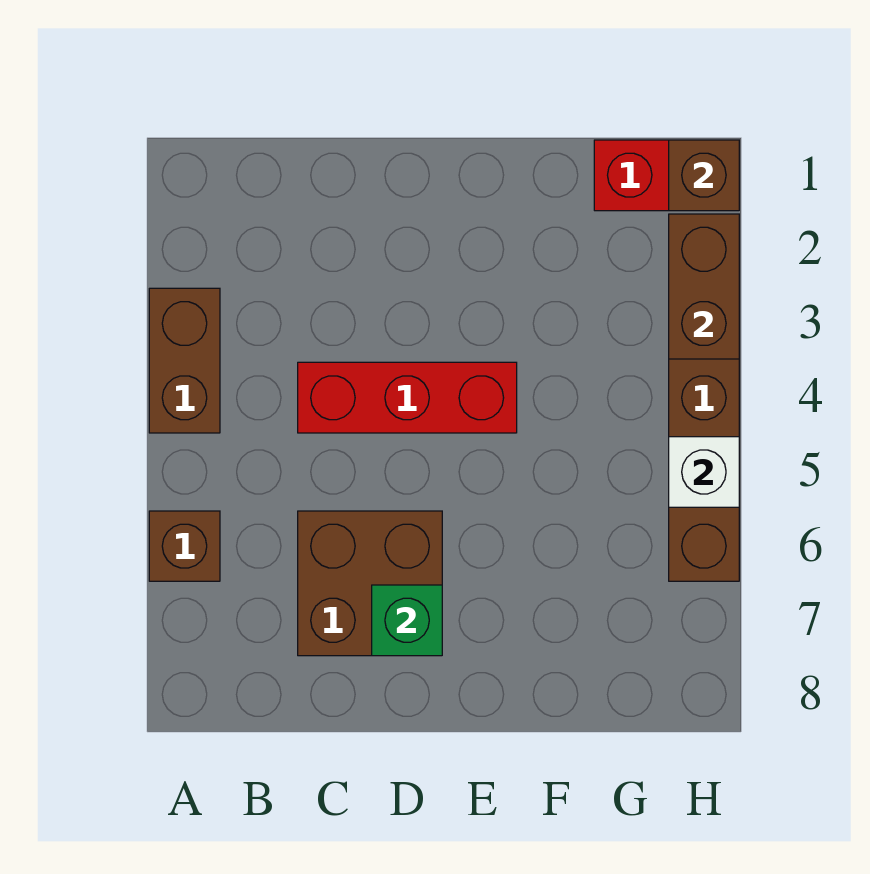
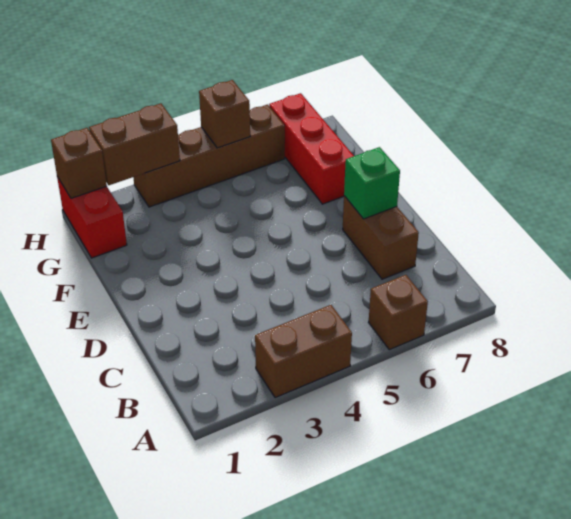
red brick C4:E4 level 1 -> red brick F7:H7 level 1
brown brick C6:D7 level 1 -> brown brick C7:D7 level 1
white brick H5 level 2 -> brown brick H5 level 2

